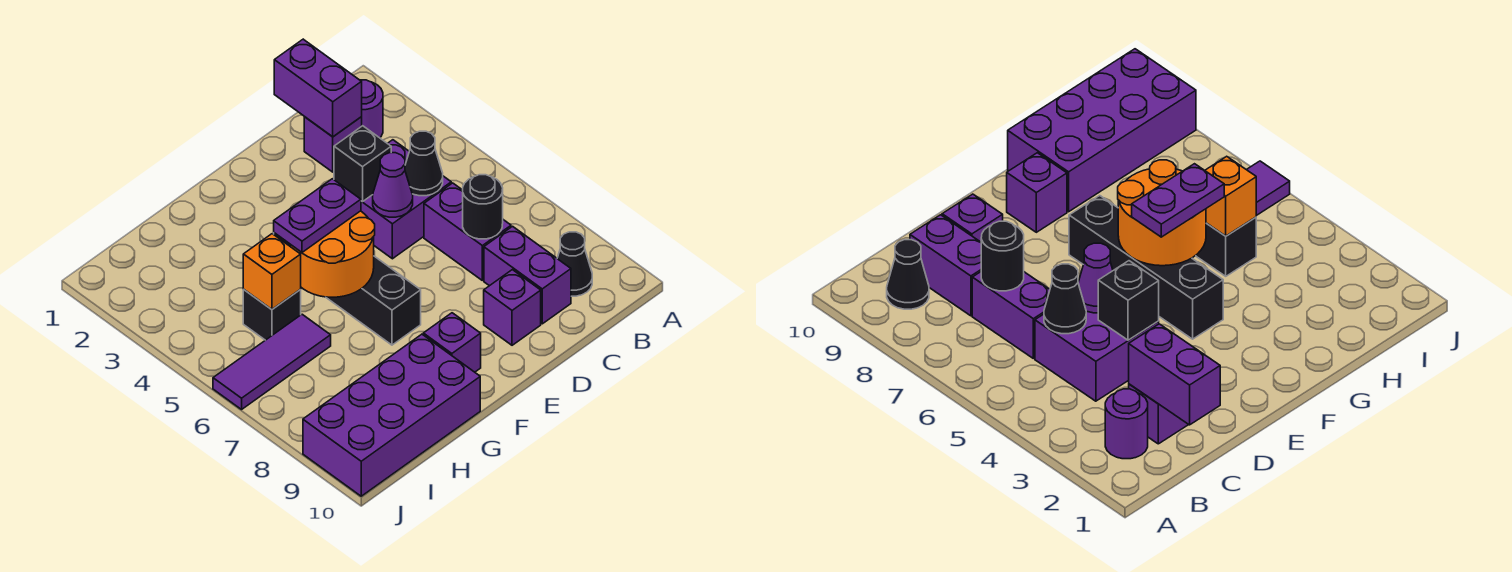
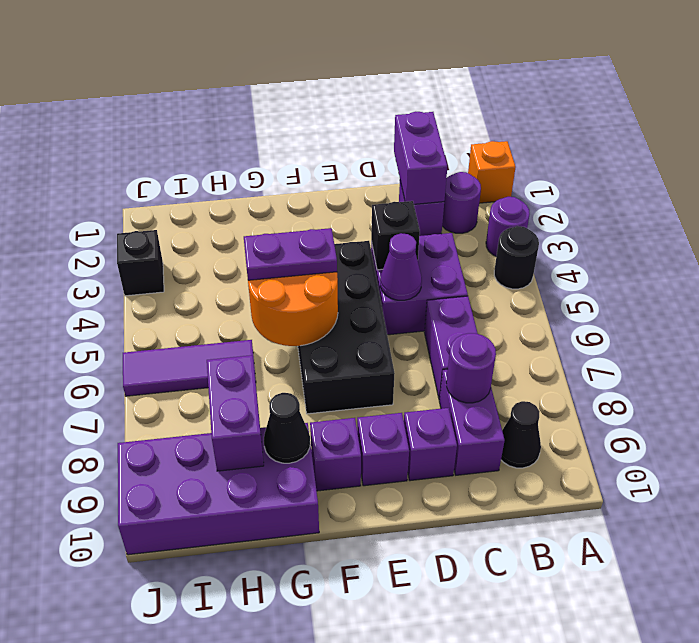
none -> purple round brick A3 level 1
black cone C5 level 2 -> black cone G9 level 2
black round brick C7 level 2 -> black round brick A4 level 1
none -> purple round brick C8 level 2
none -> purple brick E9 level 1
black brick F4:F7 level 1 -> black brick E4:F7 level 1
black brick H5 level 1 -> black brick J3 level 1
orange brick H5 level 2 -> orange brick A1 level 1
none -> purple brick H8:H9 level 2

